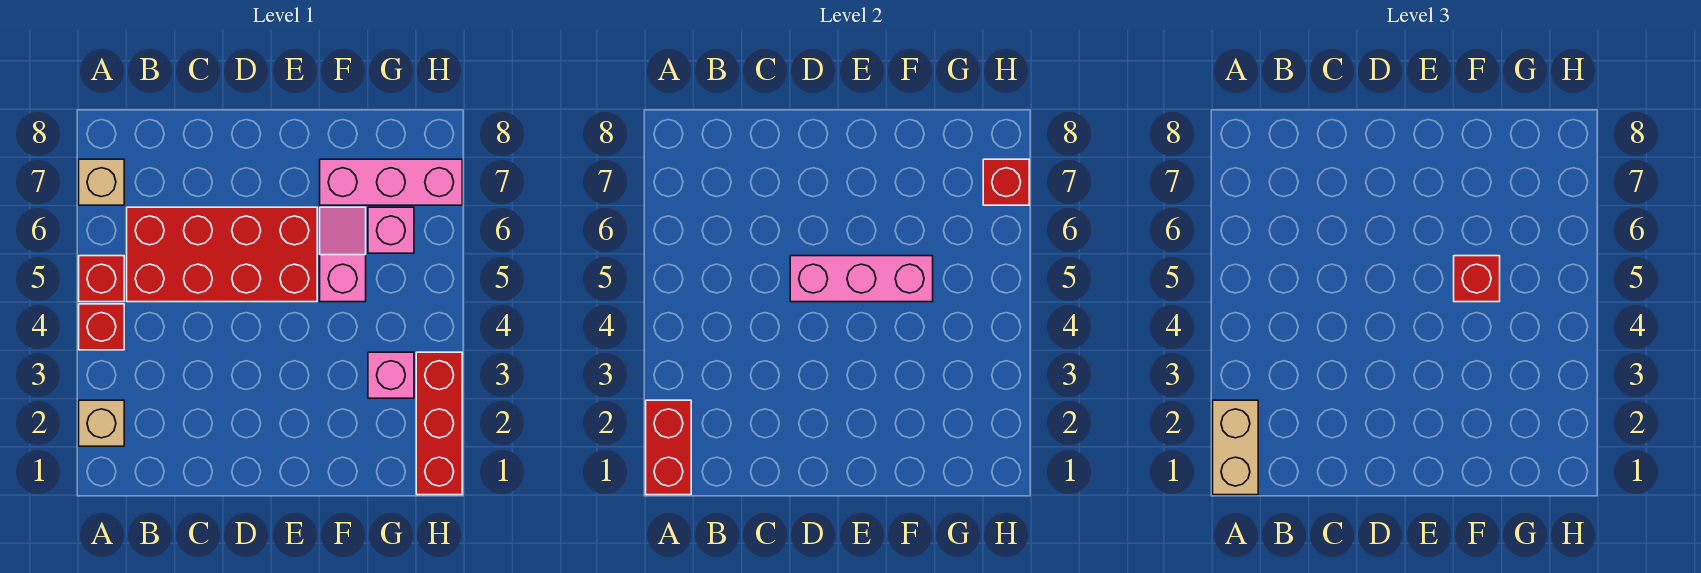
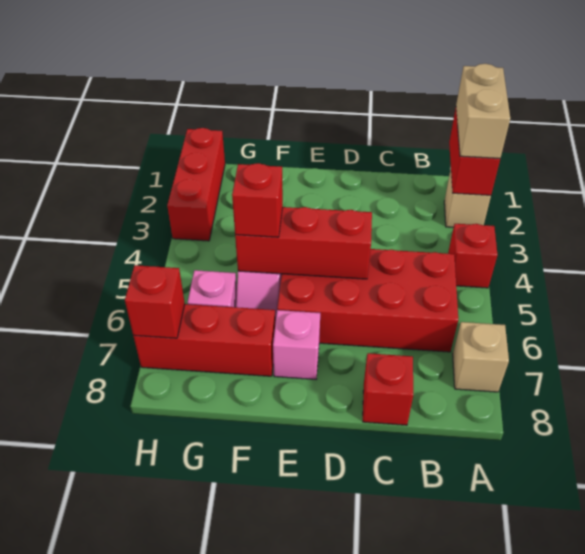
red brick A5 level 1 -> red brick C8 level 1
pink brick D5:F5 level 2 -> red brick D5:F5 level 2
pink brick F7:H7 level 1 -> red brick F7:H7 level 1
pink brick G3 level 1 -> pink brick E7 level 1

